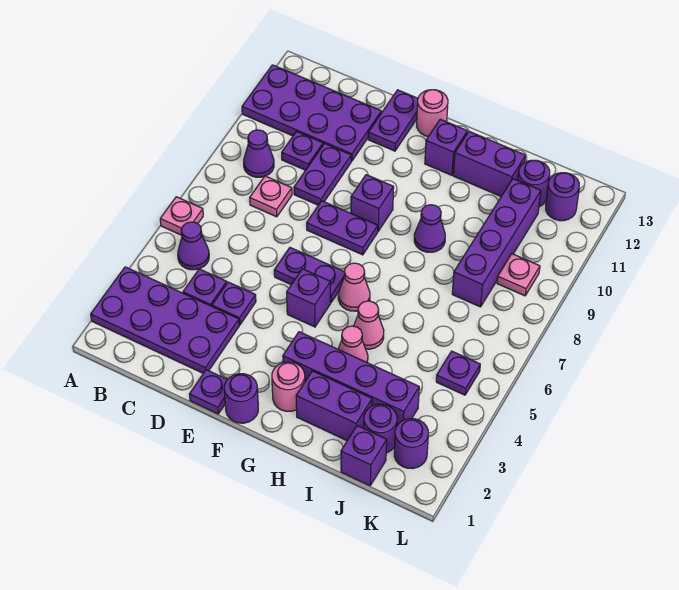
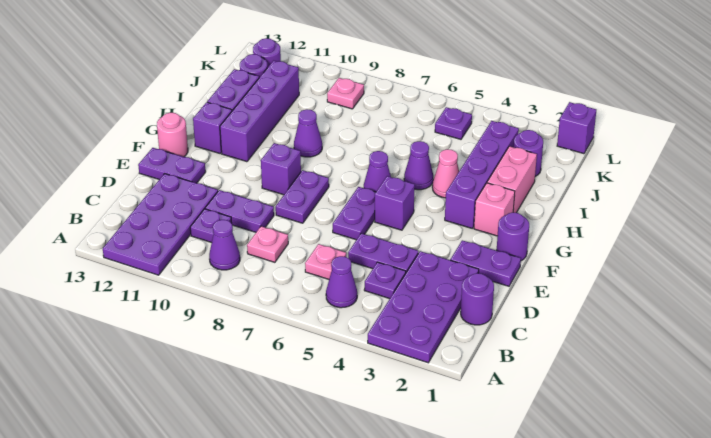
pink plate A6 level 1 -> pink plate C6 level 1
purple plate D4 level 1 -> purple plate D4:D5 level 1
purple plate E1 level 1 -> purple plate E1:E2 level 1
pink round brick G2 level 1 -> pink brick G2 level 1
pink cone G6 level 1 -> purple cone G6 level 1
purple brick H2:I2 level 1 -> pink brick H2:I2 level 1
pink cone H5 level 1 -> purple cone H5 level 1
purple brick J1 level 1 -> purple brick L1 level 1
purple brick J8:J11 level 1 -> purple brick G11:J11 level 1
purple round brick K2 level 1 -> purple round brick C1 level 1

